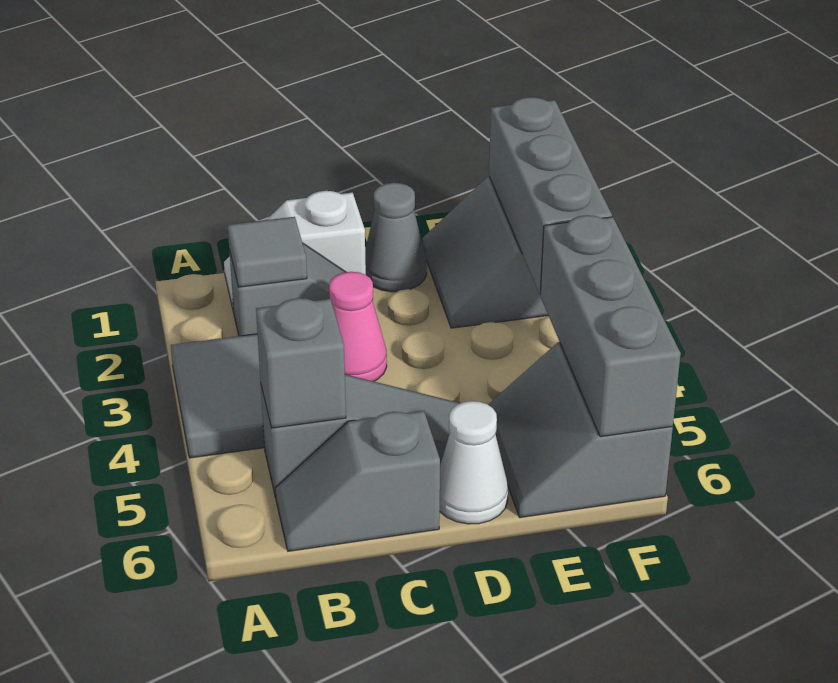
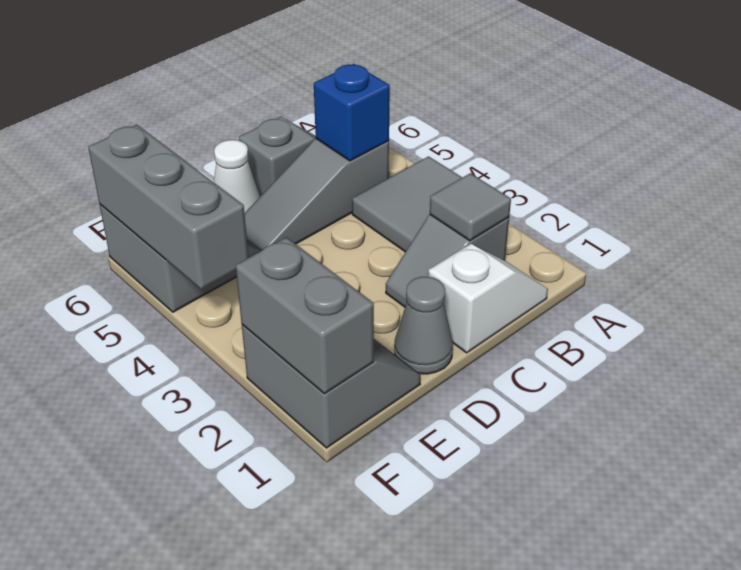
grey brick B5 level 2 -> blue brick B5 level 2
pink cone C3 level 1 -> none
grey brick F1:F3 level 2 -> grey brick F1:F2 level 2

